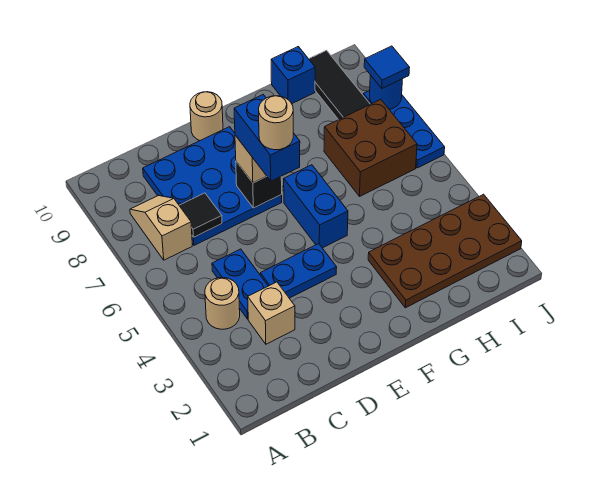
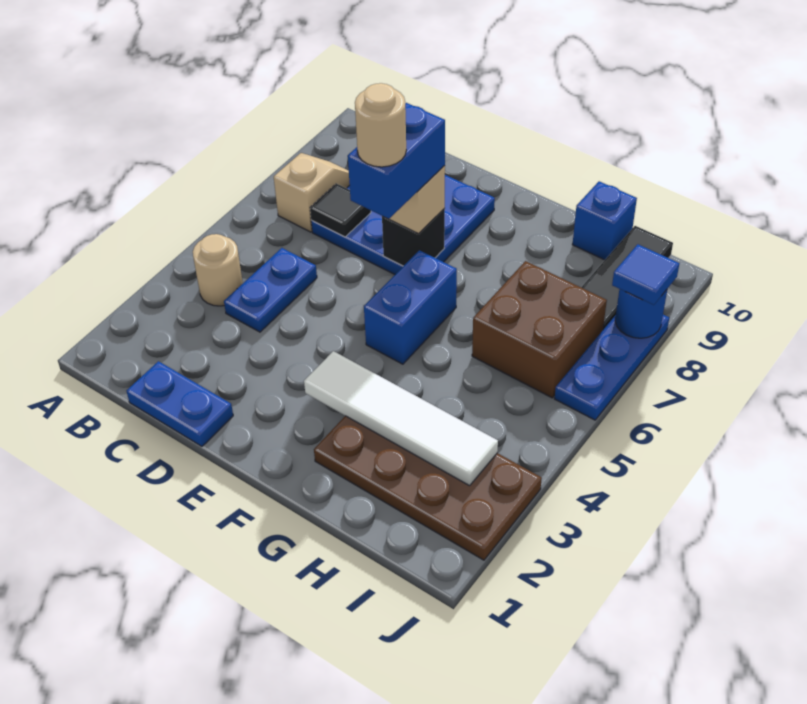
tan brick C3 level 1 -> none
blue plate D4:E4 level 1 -> blue plate C1:D1 level 1
tan round brick E10 level 1 -> none
none -> white tile F3:I3 level 2

